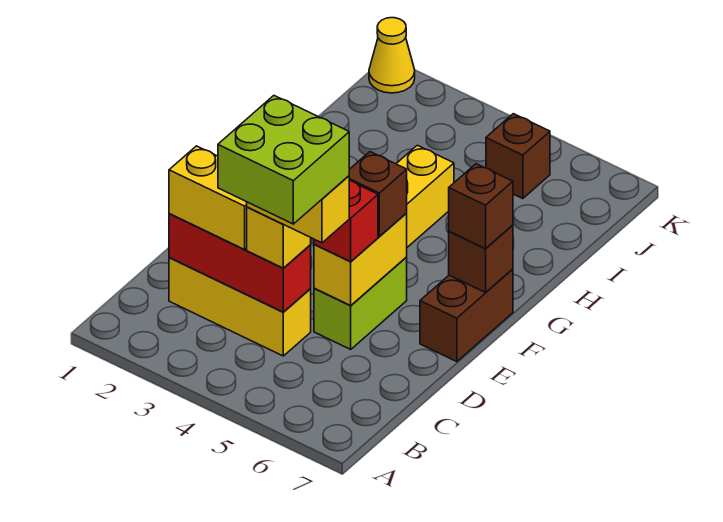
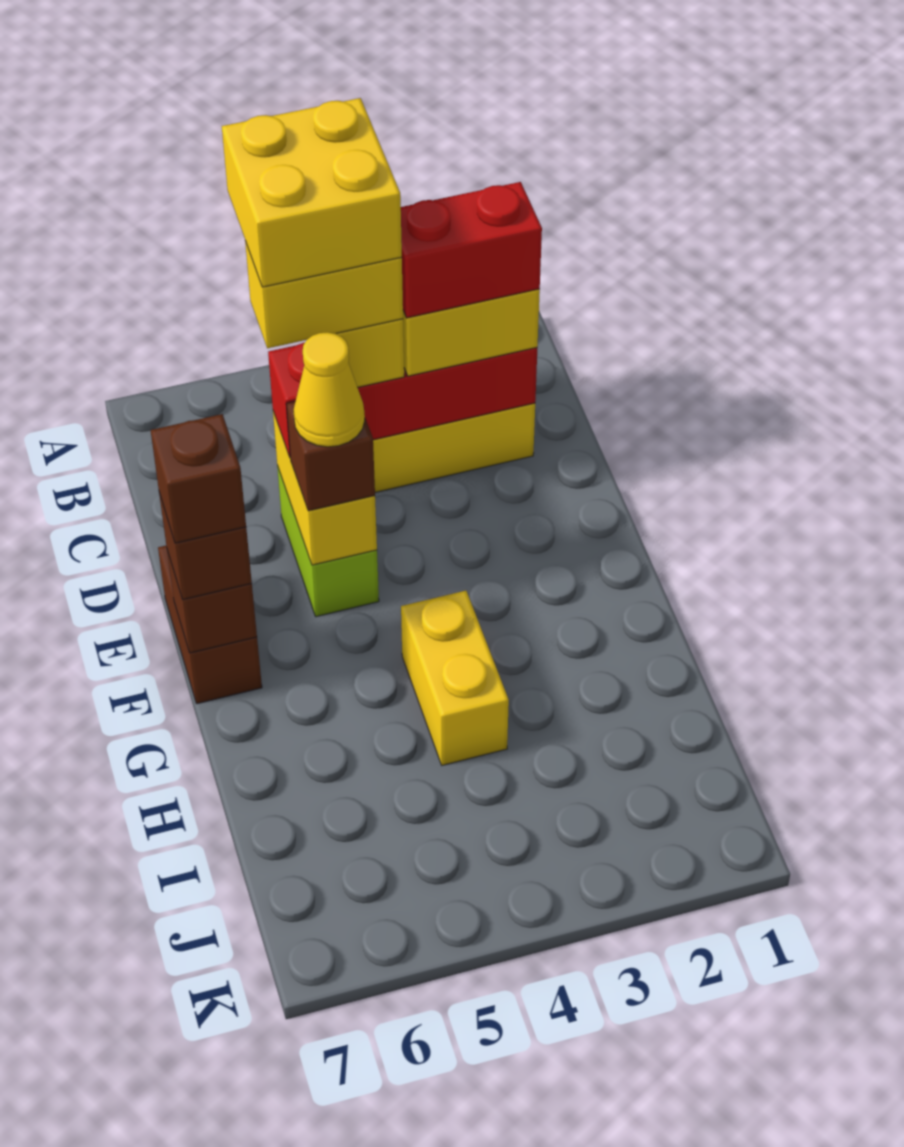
lime brick B4:C5 level 5 -> yellow brick B4:C5 level 5
none -> red brick C2:C3 level 4
brown brick J5 level 1 -> brown brick F7 level 4
yellow cone K1 level 1 -> yellow cone E5 level 4

